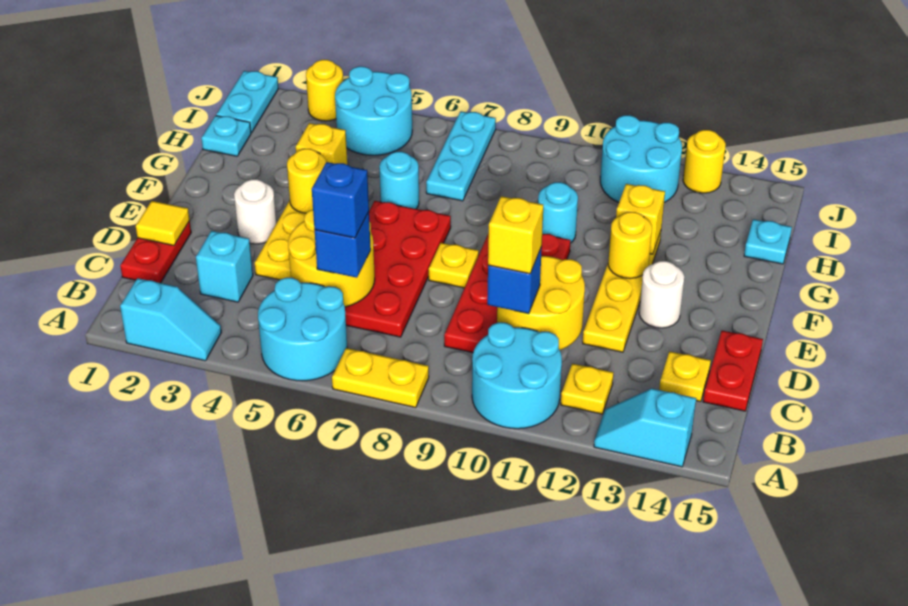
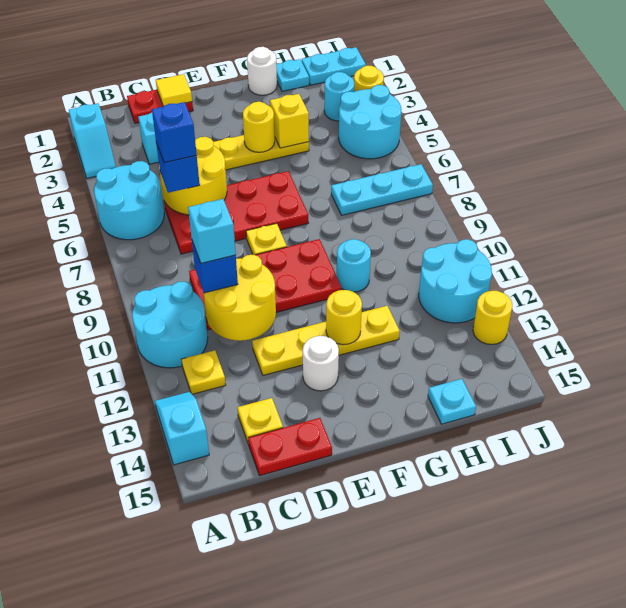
yellow plate A7:A8 level 1 -> none
yellow brick C10 level 4 -> cyan brick C10 level 4
white round brick E3 level 1 -> white round brick G1 level 1
cyan round brick G6 level 1 -> cyan round brick I3 level 1
yellow brick G12 level 2 -> none

